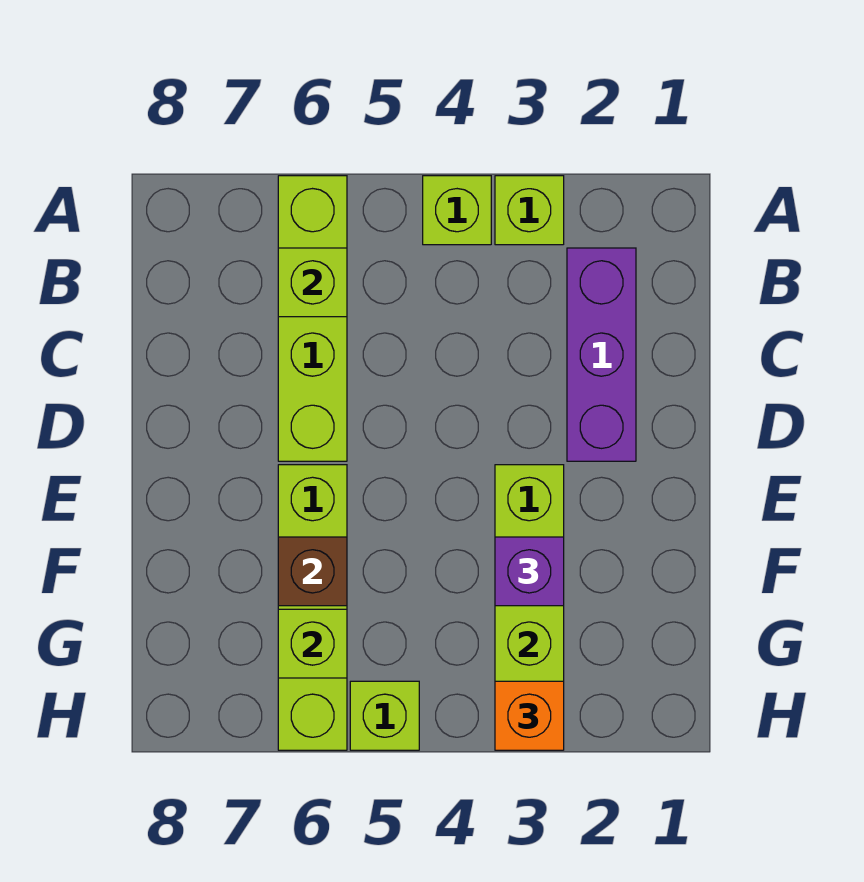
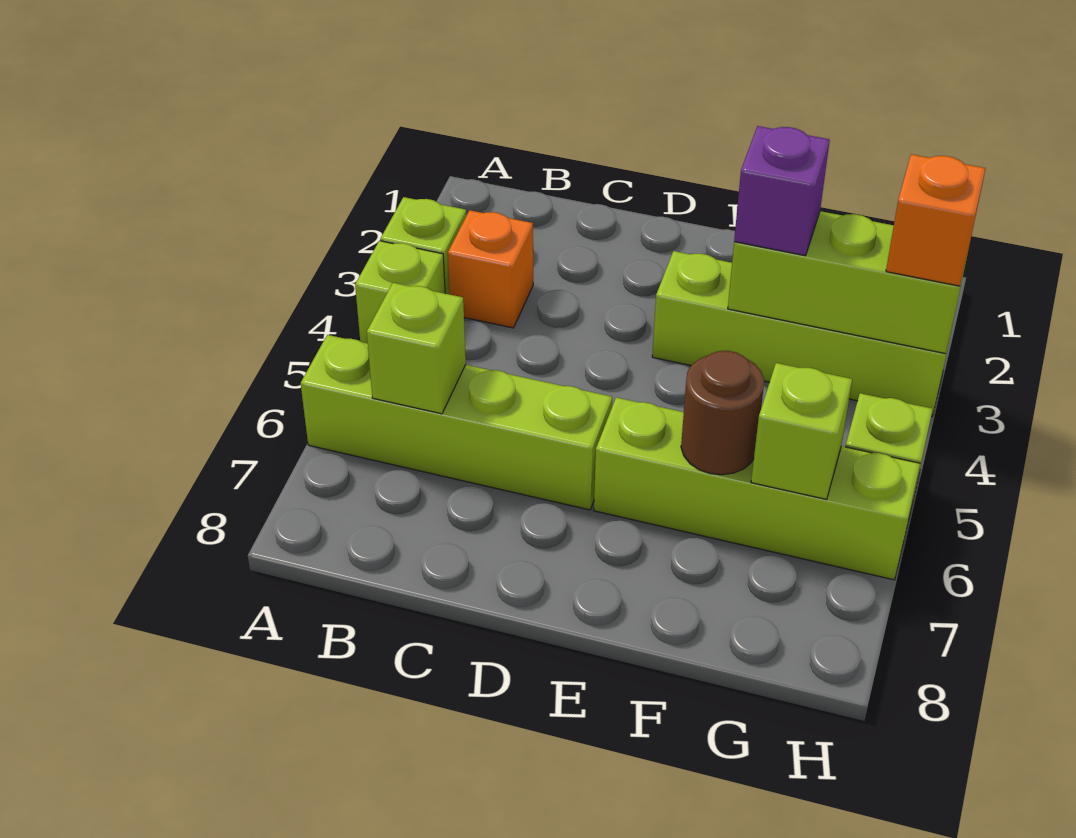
purple brick B2:D2 level 1 -> none
none -> orange brick B3 level 1
brown brick F6 level 2 -> brown round brick F6 level 2

